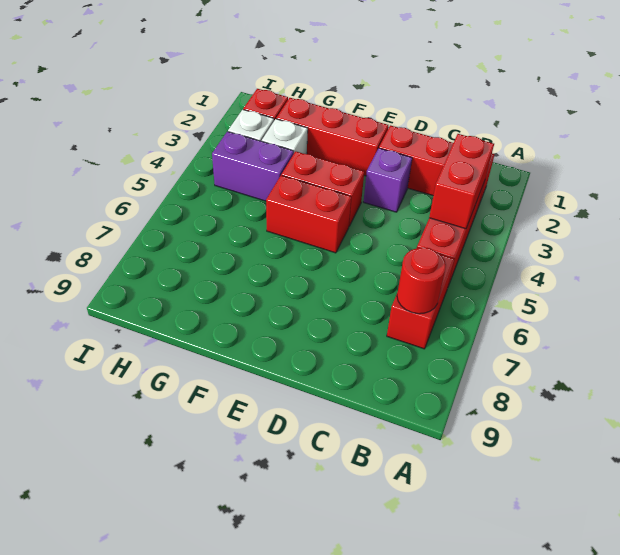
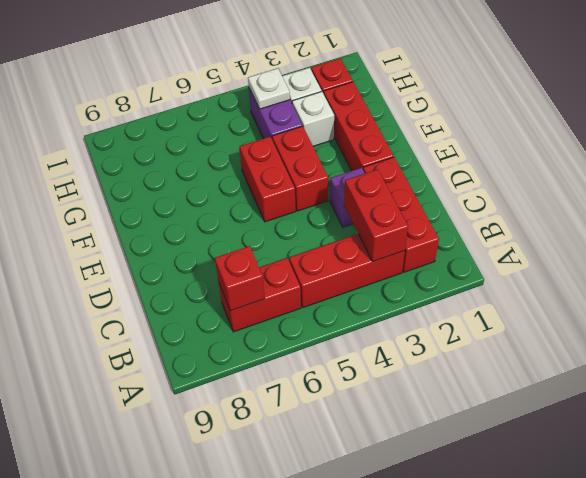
red brick B3:B4 level 2 -> red brick B3:C3 level 2
red round brick B7 level 2 -> red brick B7 level 2
none -> white plate H4 level 2

